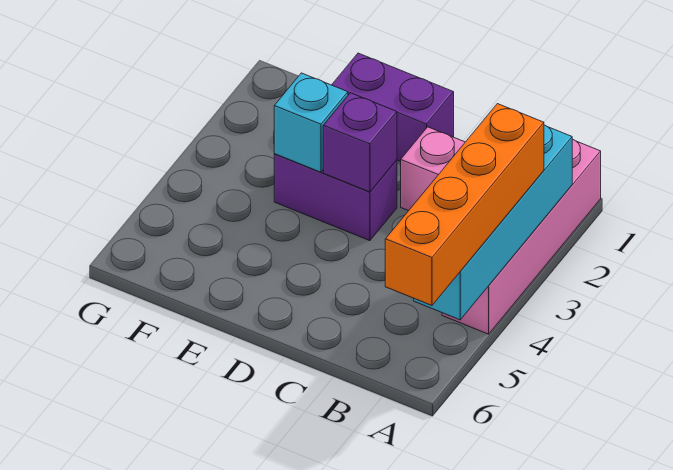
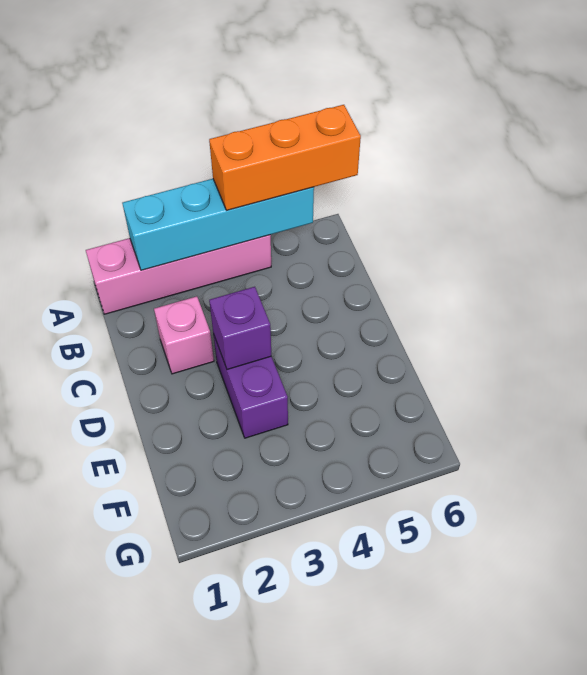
orange brick A3:A6 level 3 -> orange brick A4:A6 level 3
purple brick D1:E1 level 1 -> none
cyan brick E3 level 2 -> none

